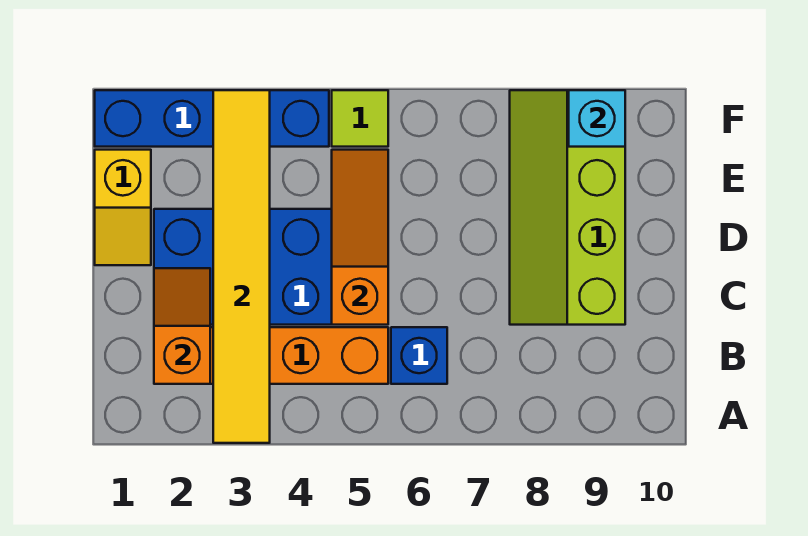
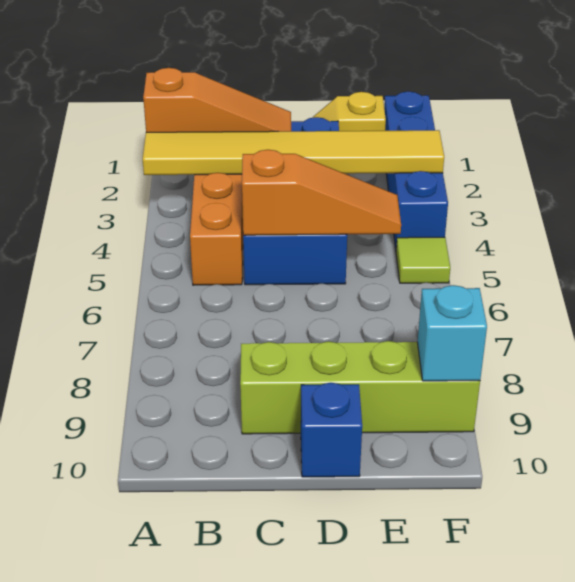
orange slope B2:C2 level 2 top B -> orange slope A2:C2 level 2 top A
blue brick B6 level 1 -> blue brick D10 level 1

